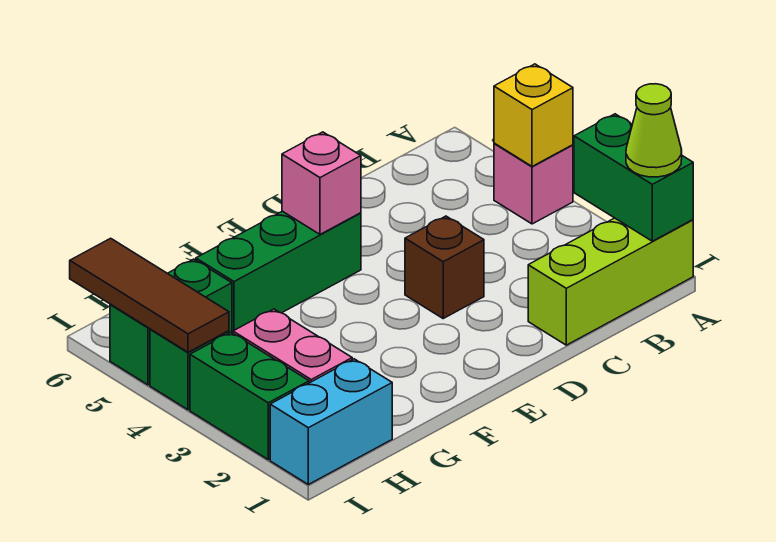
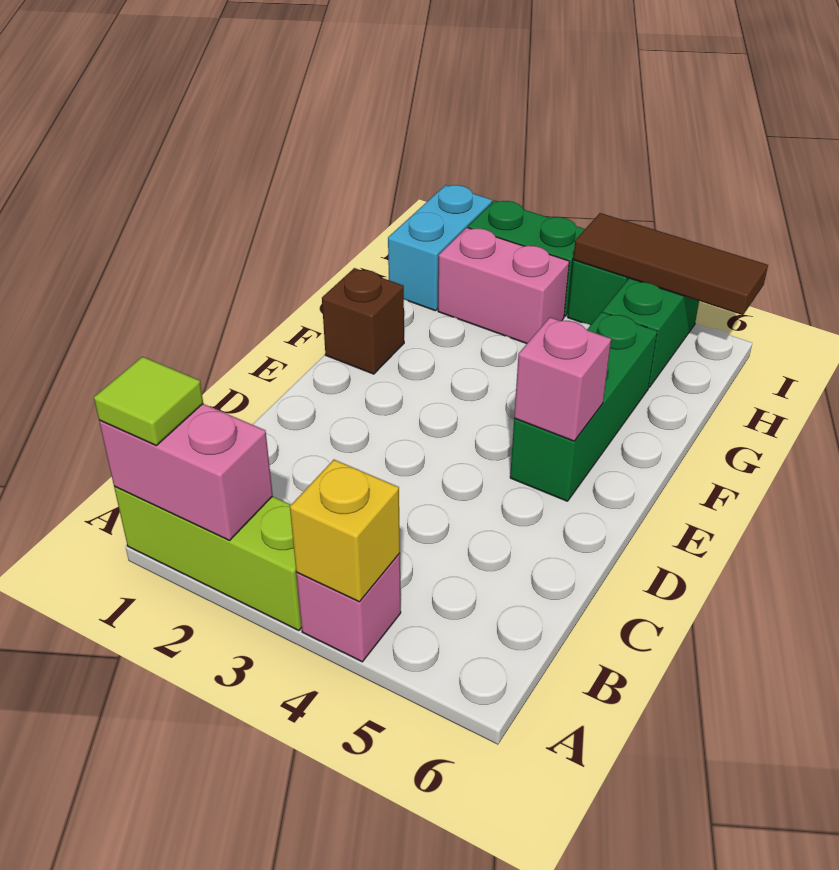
lime brick A1:C1 level 1 -> lime brick A1:A3 level 1
green brick A1:A2 level 2 -> pink brick A1:A2 level 2
lime cone A1 level 3 -> lime tile A1 level 3
brown brick D3 level 1 -> brown brick F1 level 1

